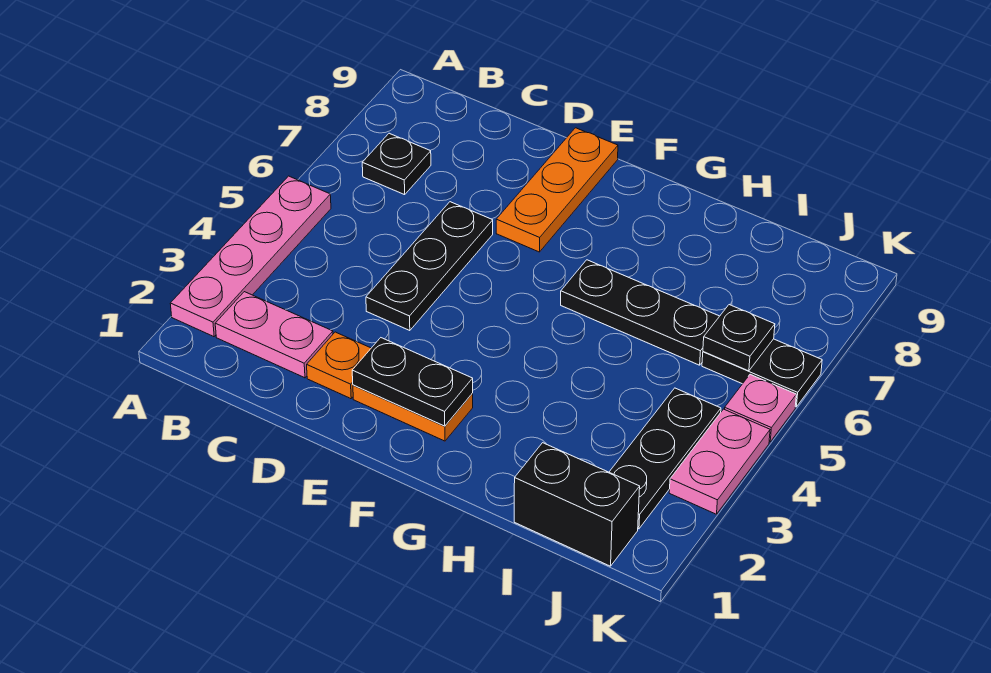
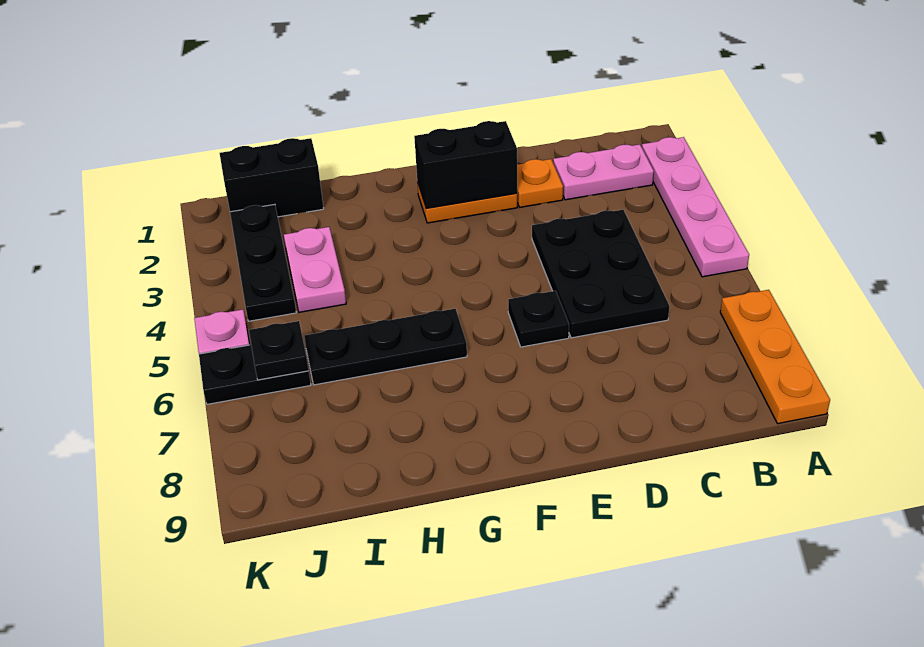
black plate B7 level 1 -> black plate E6 level 1
black plate D4:D6 level 1 -> black plate C4:D6 level 1
black plate E2:F2 level 2 -> black brick E2:F2 level 2
orange plate E7:E9 level 1 -> orange plate A7:A9 level 1
pink plate K3:K4 level 1 -> pink plate I3:I4 level 1

